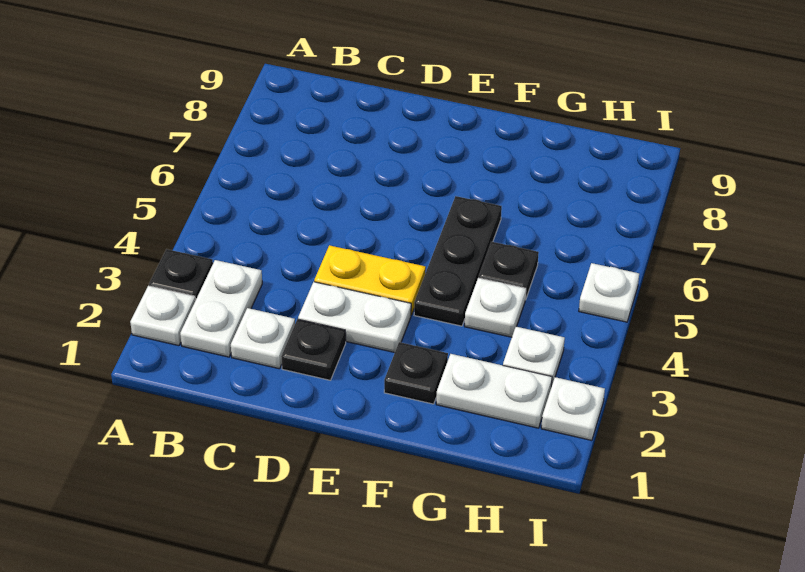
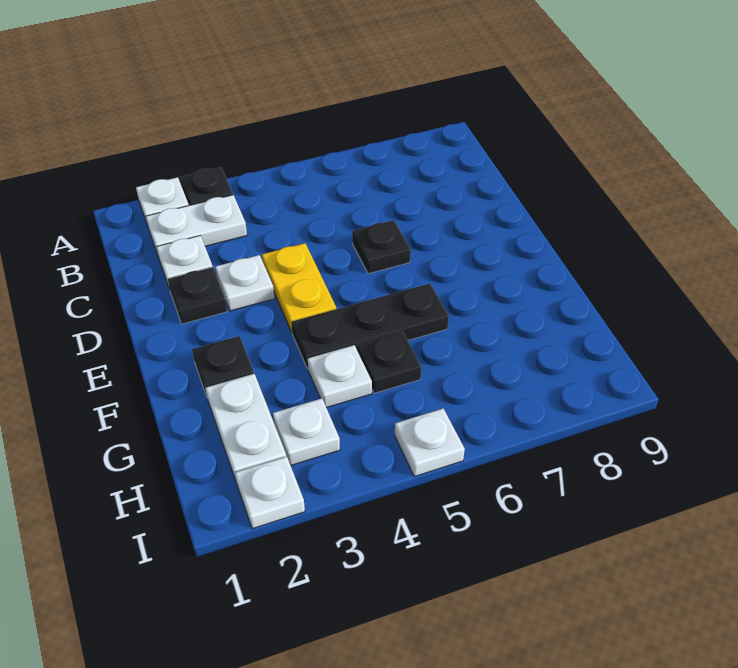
white plate D3:E3 level 1 -> white plate D3 level 1
none -> black plate D6 level 1

